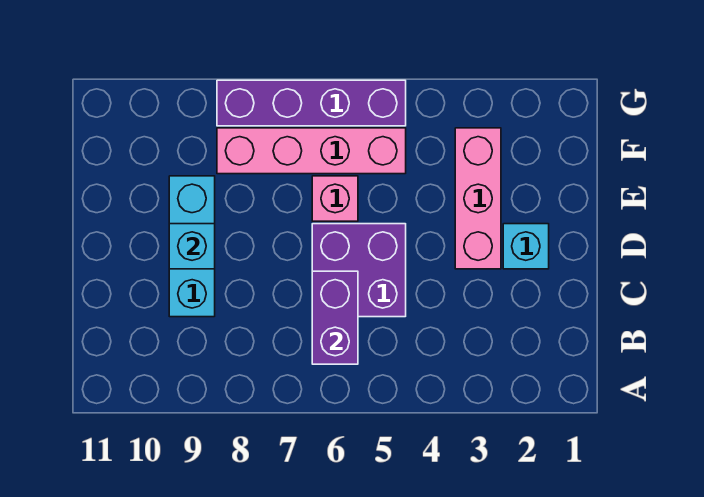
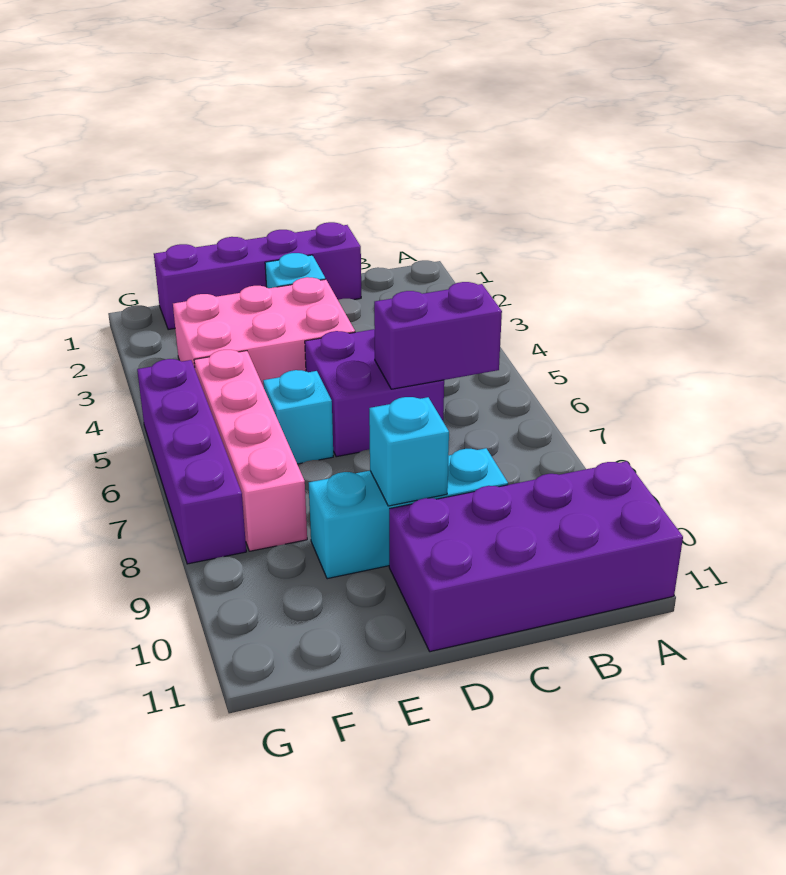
none -> purple brick A10:D11 level 1
none -> purple brick C1:F1 level 1
pink brick D3:F3 level 1 -> pink brick D3:F4 level 1
pink brick E6 level 1 -> cyan brick E6 level 1

